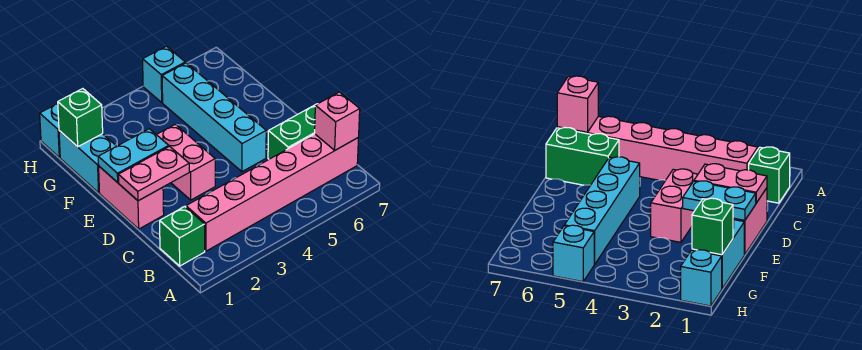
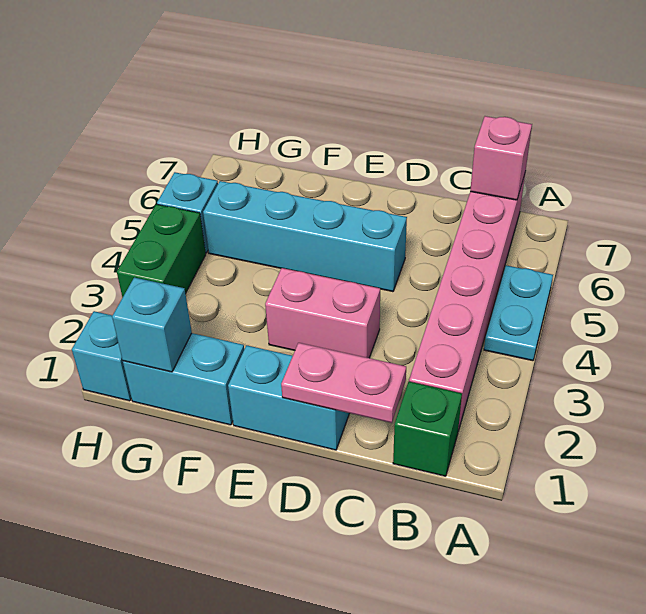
green brick C6:C7 level 1 -> green brick H3:H4 level 1
pink brick D1:E1 level 1 -> cyan brick D1:E1 level 1
pink plate D1:D2 level 2 -> pink plate C1:D1 level 2
cyan plate E1:E2 level 2 -> cyan plate A4:A5 level 1
green brick G1 level 2 -> cyan brick G1 level 2

